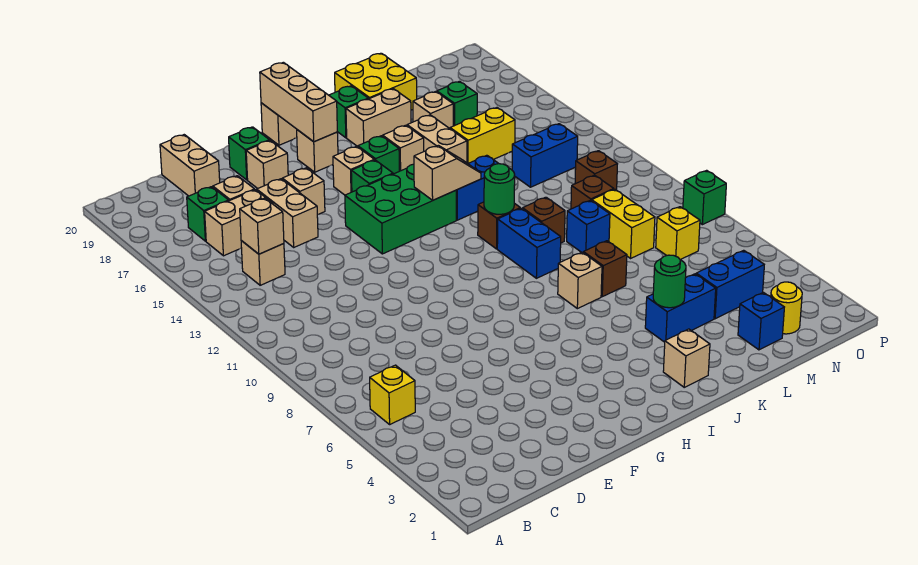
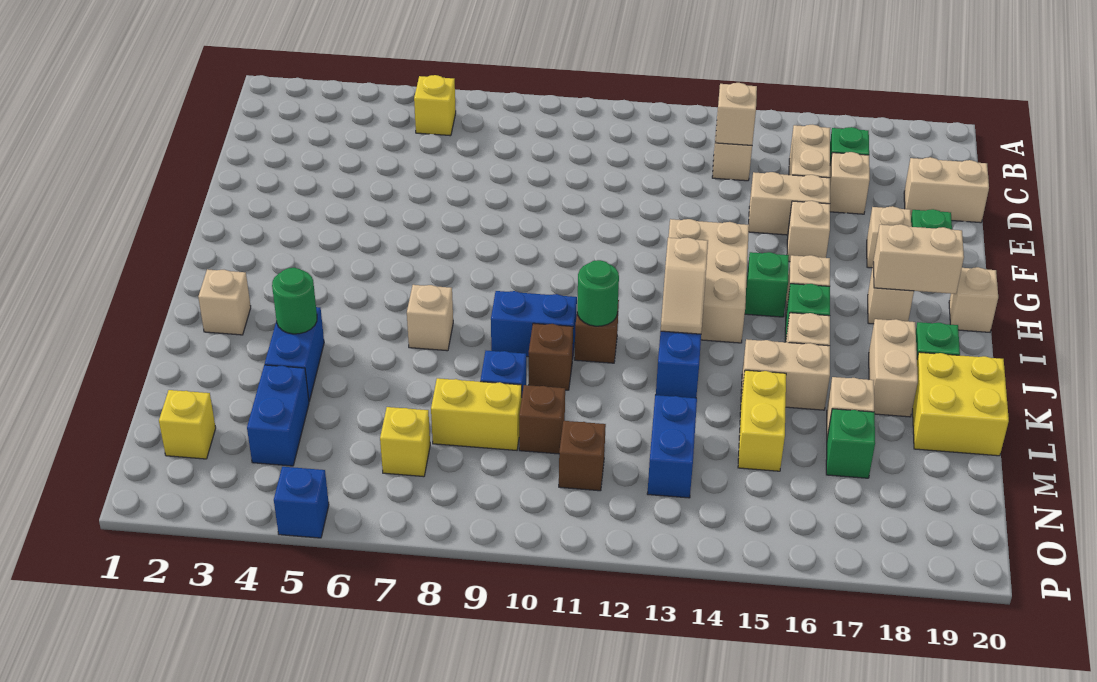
green brick G13:I14 level 1 -> tan brick G13:I14 level 1
tan brick H18:H20 level 2 -> tan brick H18:H19 level 2
brown brick K7 level 1 -> none
blue brick M2 level 1 -> blue brick P5 level 1
yellow round brick N2 level 1 -> yellow brick N2 level 1
green brick P8 level 1 -> none

